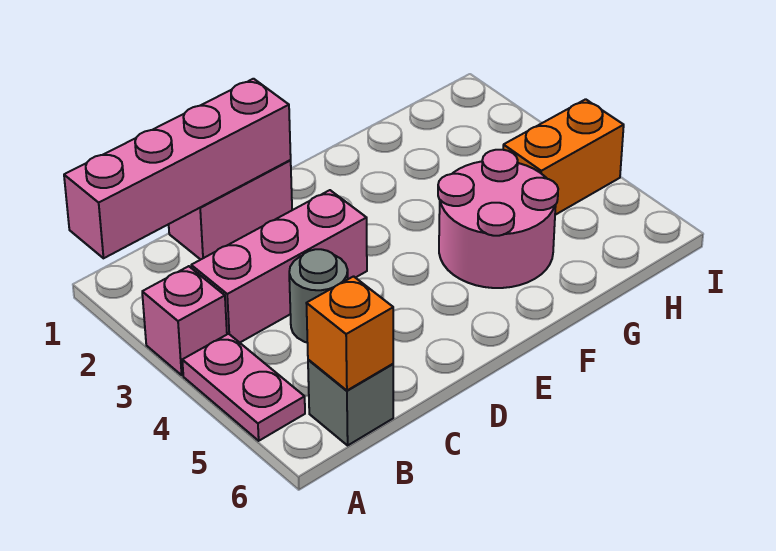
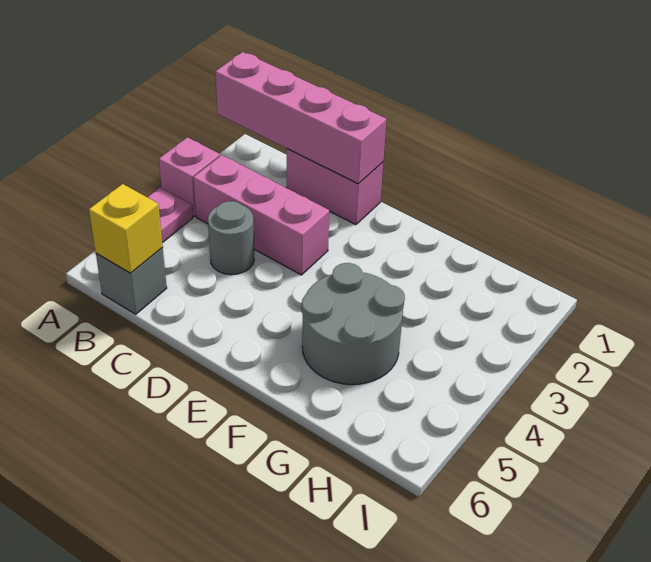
orange brick B6 level 2 -> yellow brick B6 level 2
pink round brick F4:G5 level 1 -> grey round brick F4:G5 level 1
orange brick H4:I4 level 1 -> none

